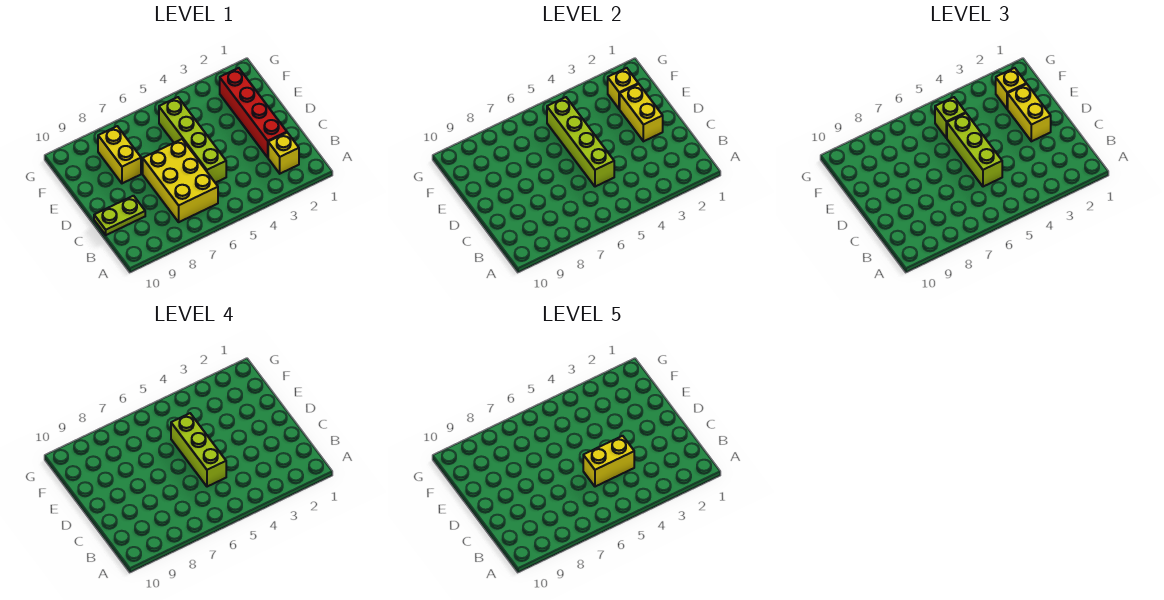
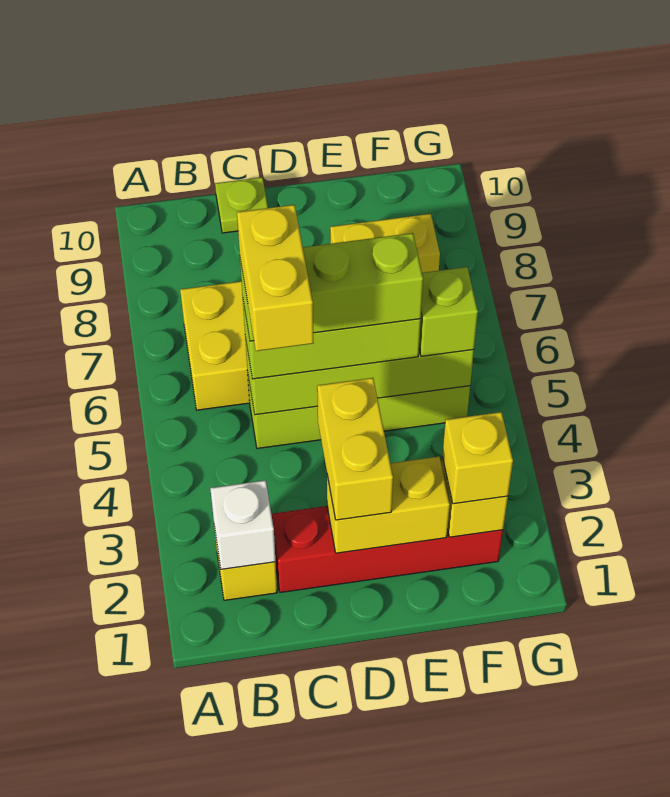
none -> white brick B2 level 2
lime plate C9:C10 level 1 -> lime plate C10 level 1
yellow brick D2:E2 level 3 -> yellow brick D2:D3 level 3

